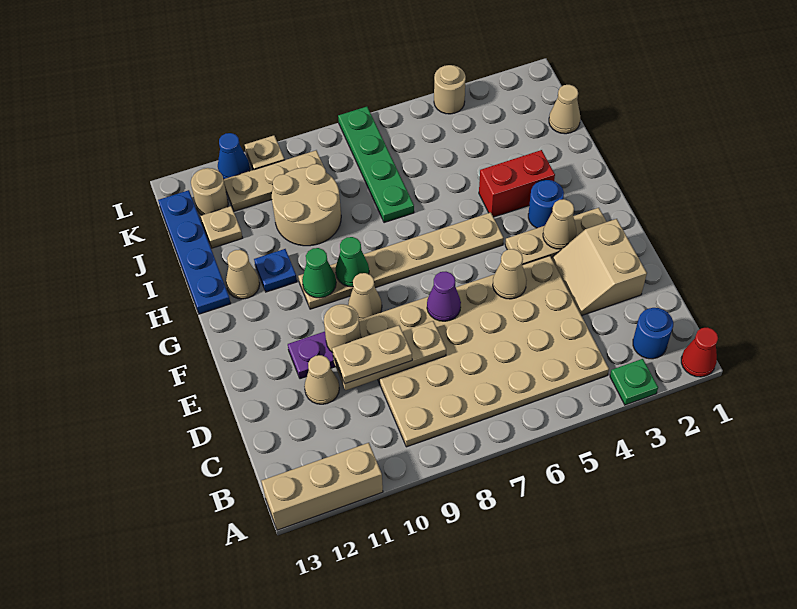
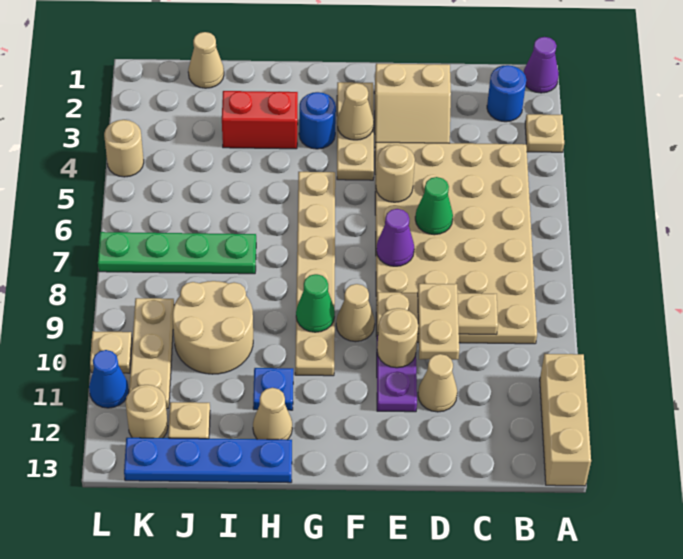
red cone A1 level 1 -> purple cone A1 level 1
green plate A3 level 1 -> tan plate A3 level 1
tan plate D8:D10 level 2 -> tan plate C9:E9 level 2
tan cone E5 level 2 -> tan round brick E5 level 2
green cone G10 level 2 -> green cone D6 level 2
red brick H3:H4 level 1 -> red brick H3:I3 level 1

